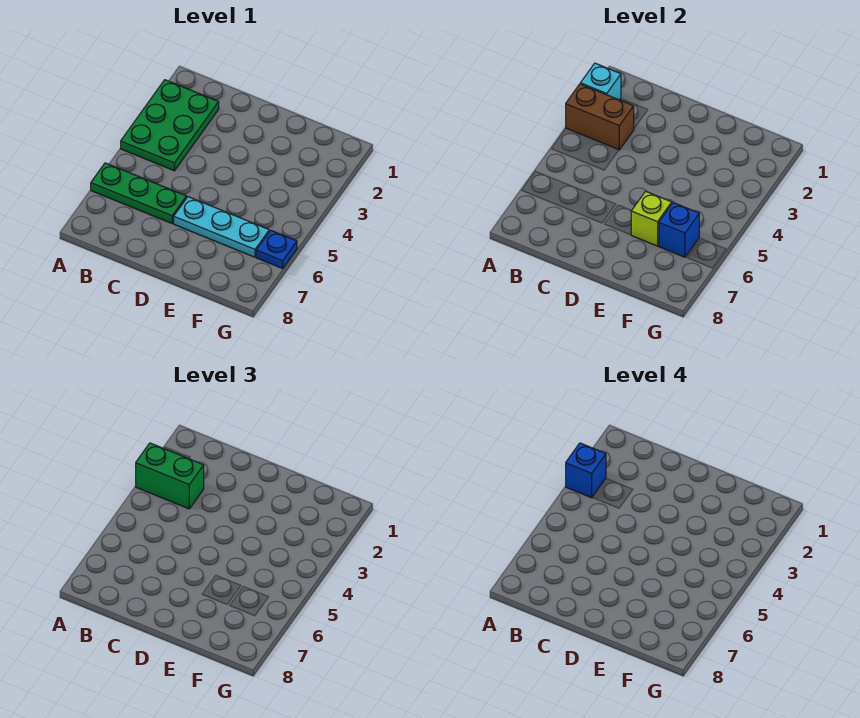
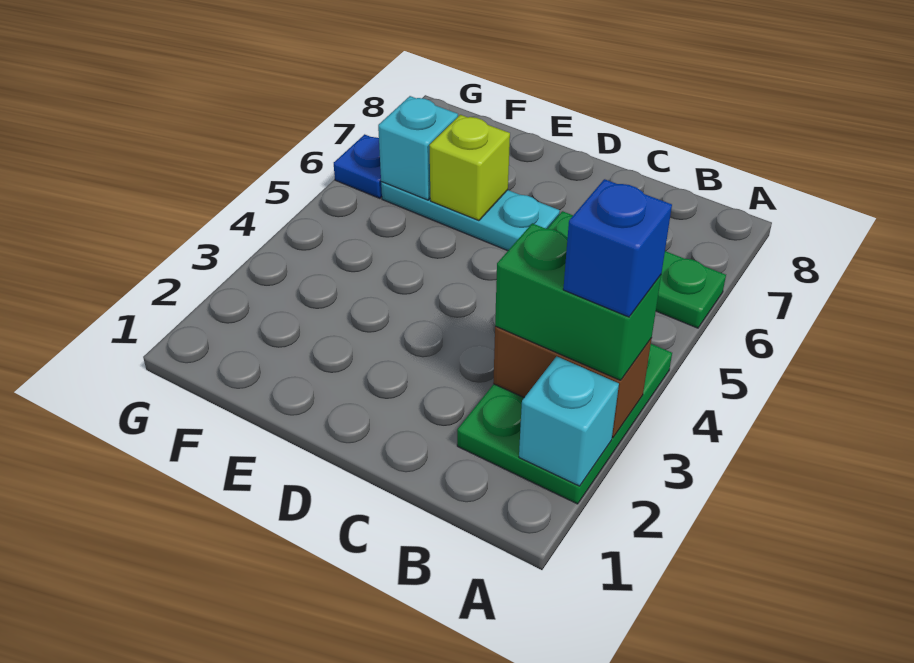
blue brick F6 level 2 -> cyan brick F6 level 2

